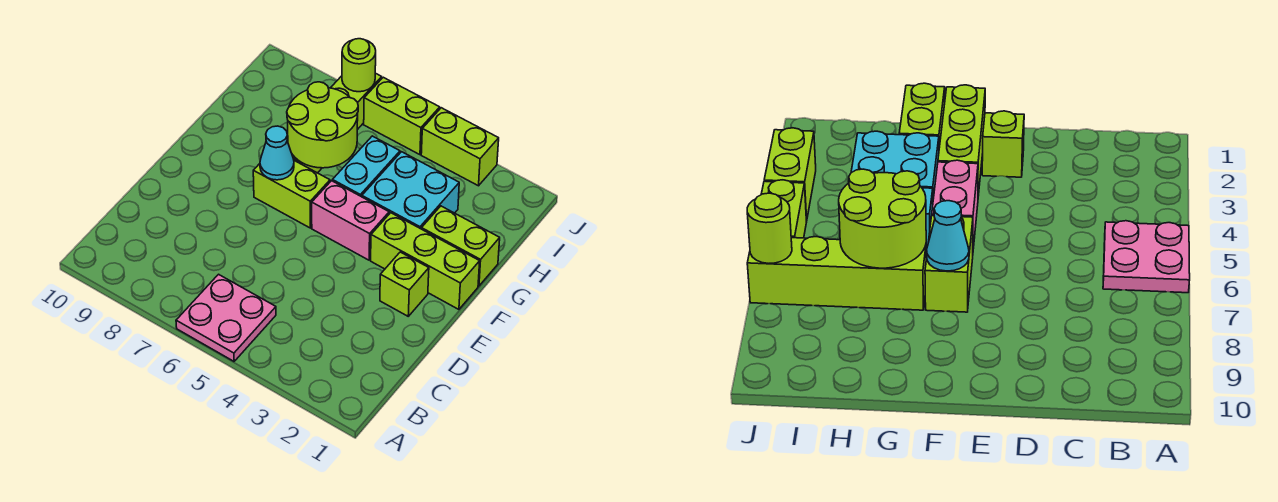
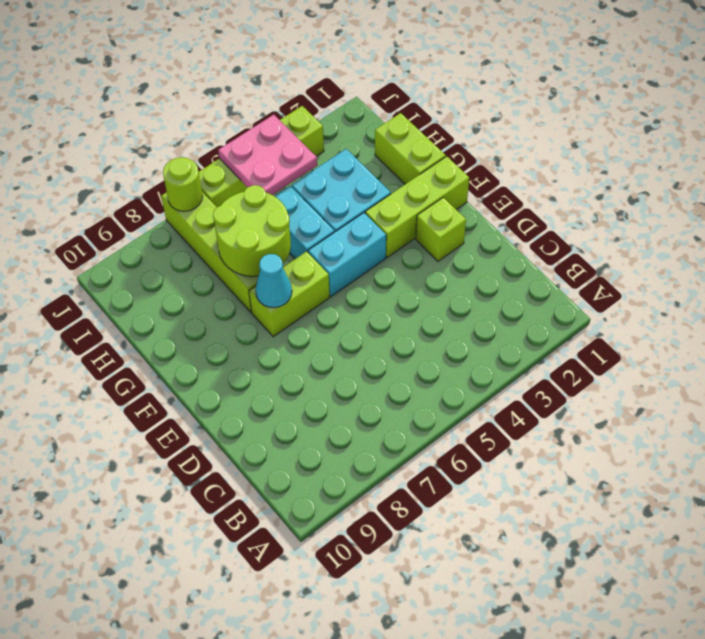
pink plate A5:B6 level 1 -> pink plate I4:J5 level 2
pink brick F4:F5 level 1 -> cyan brick F4:F5 level 1
lime brick G1:G2 level 1 -> lime brick G1:H1 level 1

